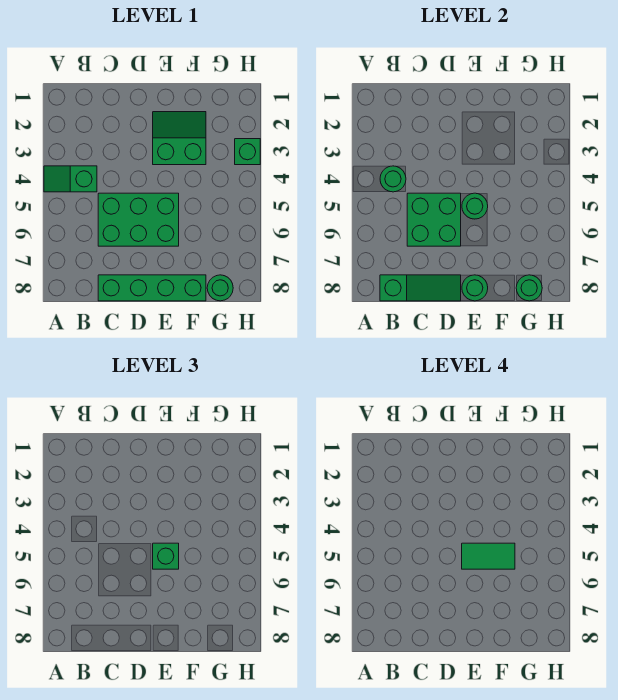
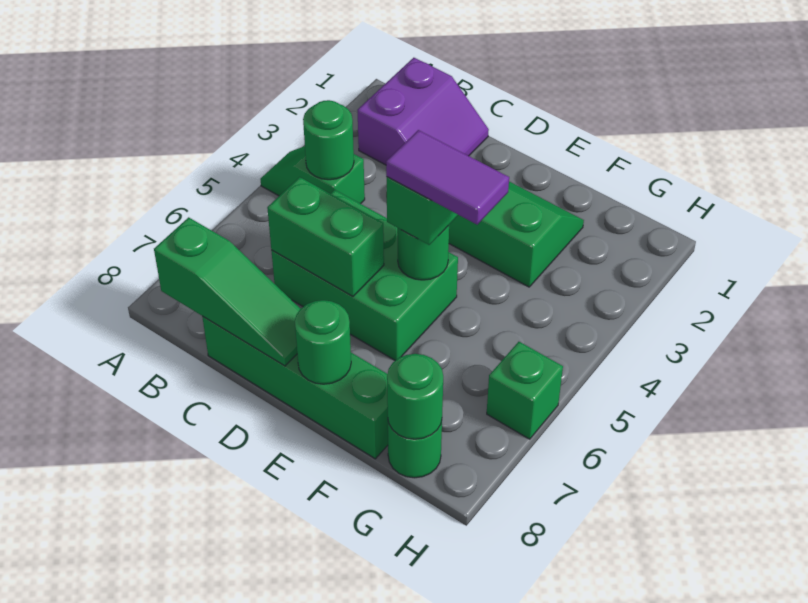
none -> purple slope B1:C2 level 1 top B
green brick C5:D6 level 2 -> green brick C6:D6 level 2
green tile E5:F5 level 4 -> purple tile E5:F5 level 4
green brick H3 level 1 -> green brick H6 level 1

